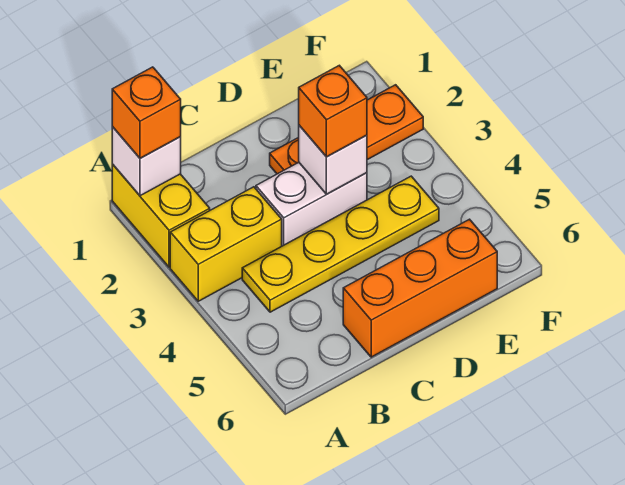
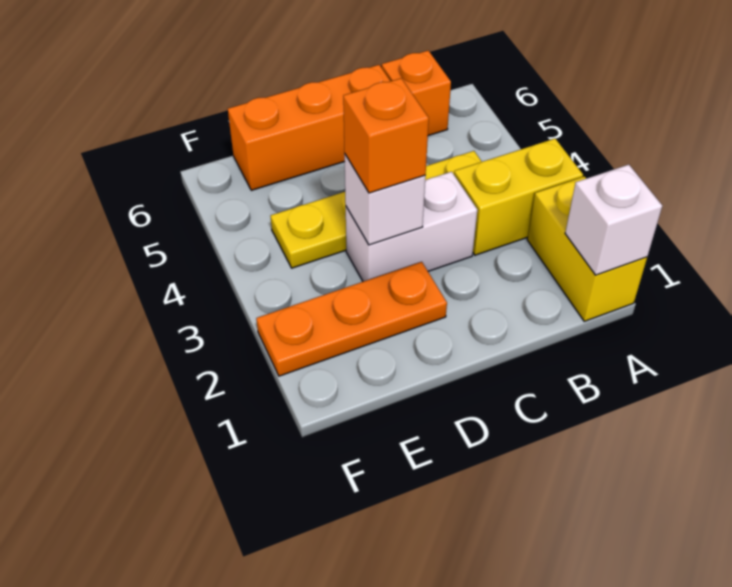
orange brick A1 level 3 -> orange brick B6 level 1

